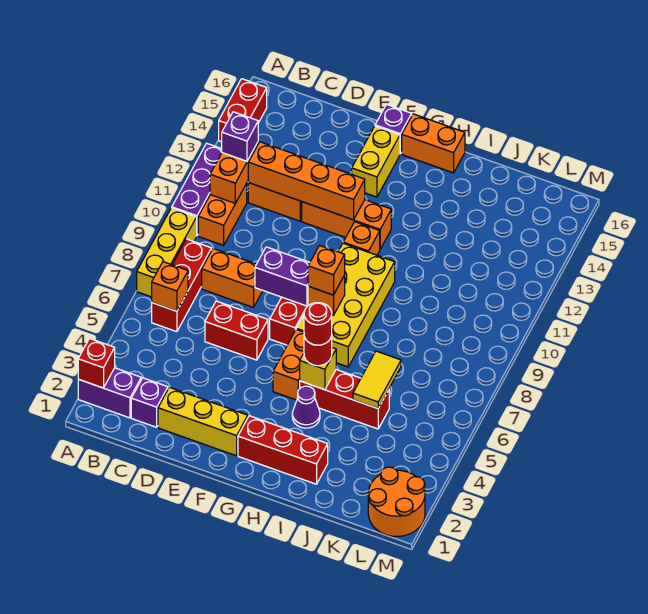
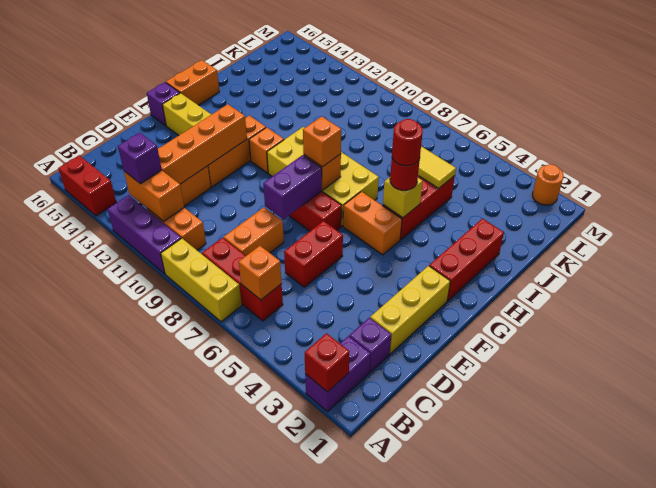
purple cone H4 level 1 -> none
orange round brick L1:M2 level 1 -> orange round brick M2 level 1

